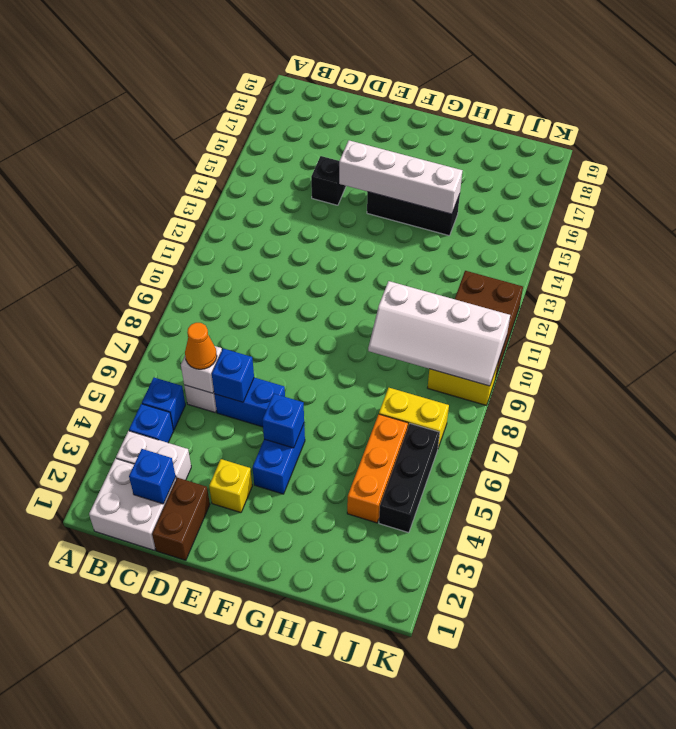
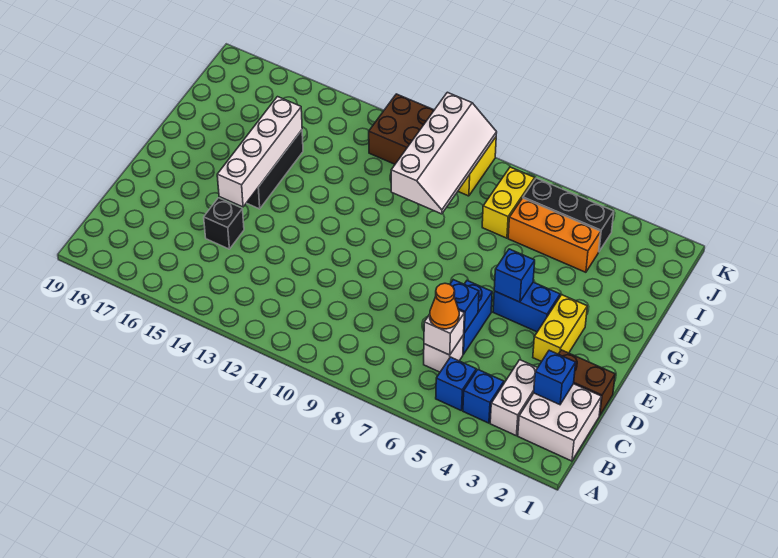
yellow brick E3 level 1 -> yellow brick E3:F3 level 1

